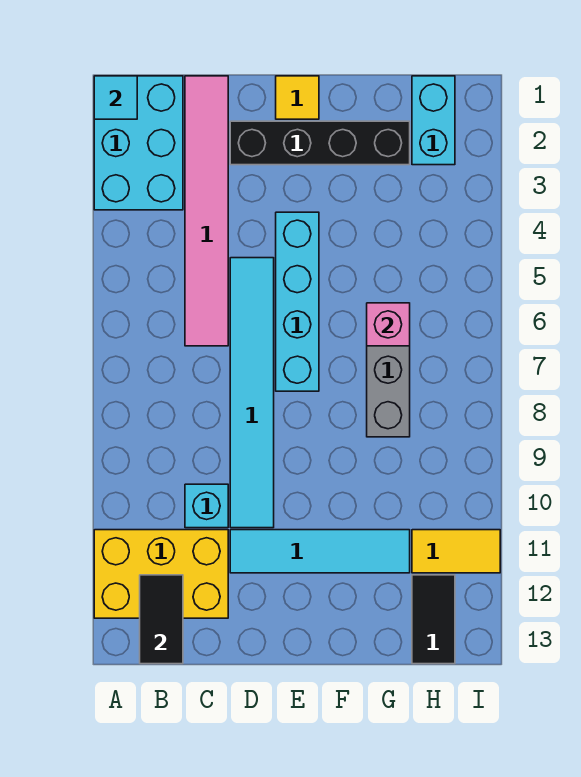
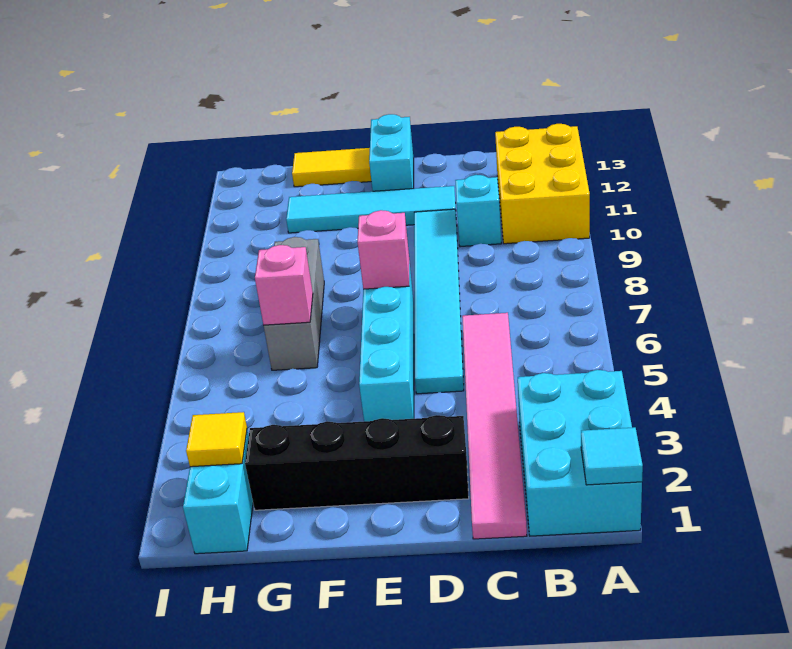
yellow brick A11:C12 level 1 -> yellow brick A10:B12 level 1
black tile B12:B13 level 2 -> none
yellow tile E1 level 1 -> yellow tile H2 level 2
none -> pink brick E7 level 2
none -> cyan brick E12:E13 level 1
yellow tile H11:I11 level 1 -> yellow tile F13:G13 level 1
black tile H12:H13 level 1 -> none

